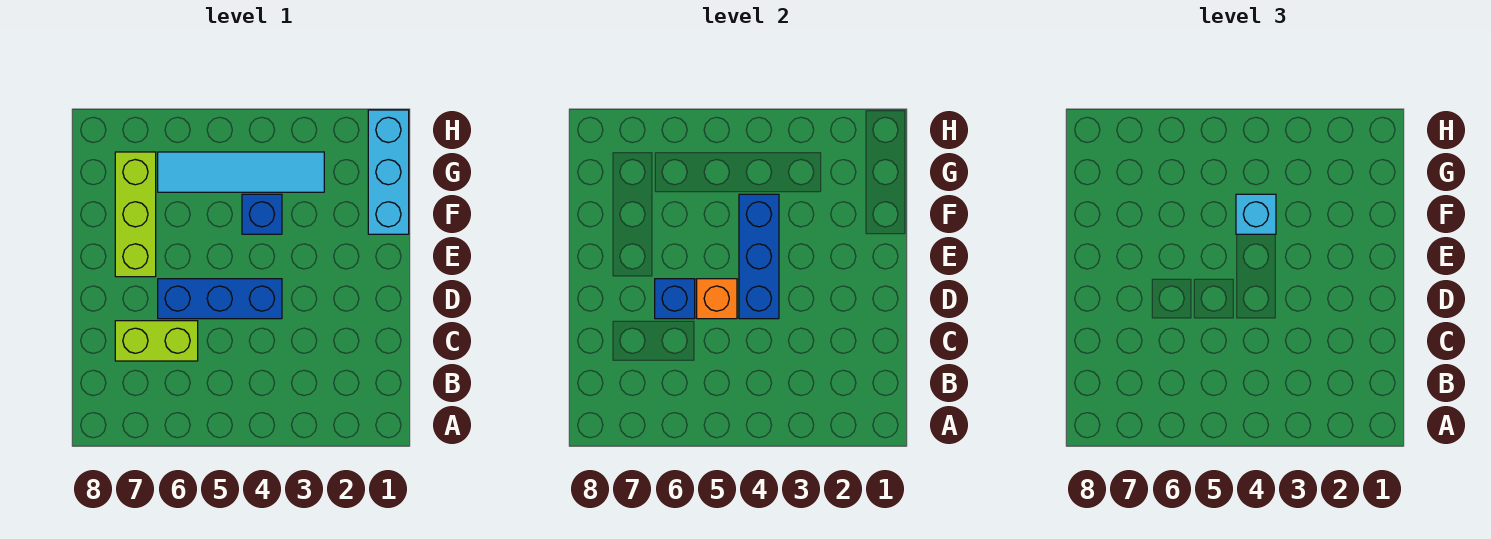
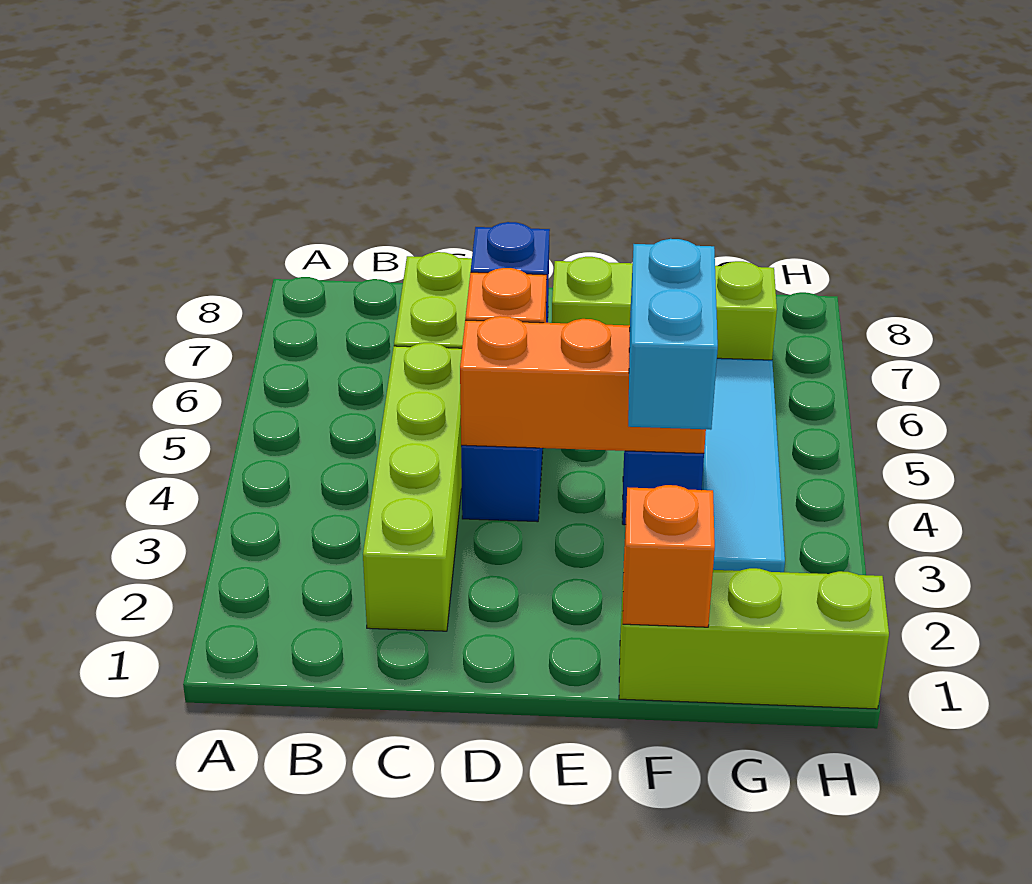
none -> lime brick C2:C5 level 1
blue brick D4:F4 level 2 -> orange brick D4:F4 level 2
cyan brick F1:H1 level 1 -> lime brick F1:H1 level 1
none -> orange brick F1 level 2
cyan brick F4 level 3 -> cyan brick F3:F4 level 3

